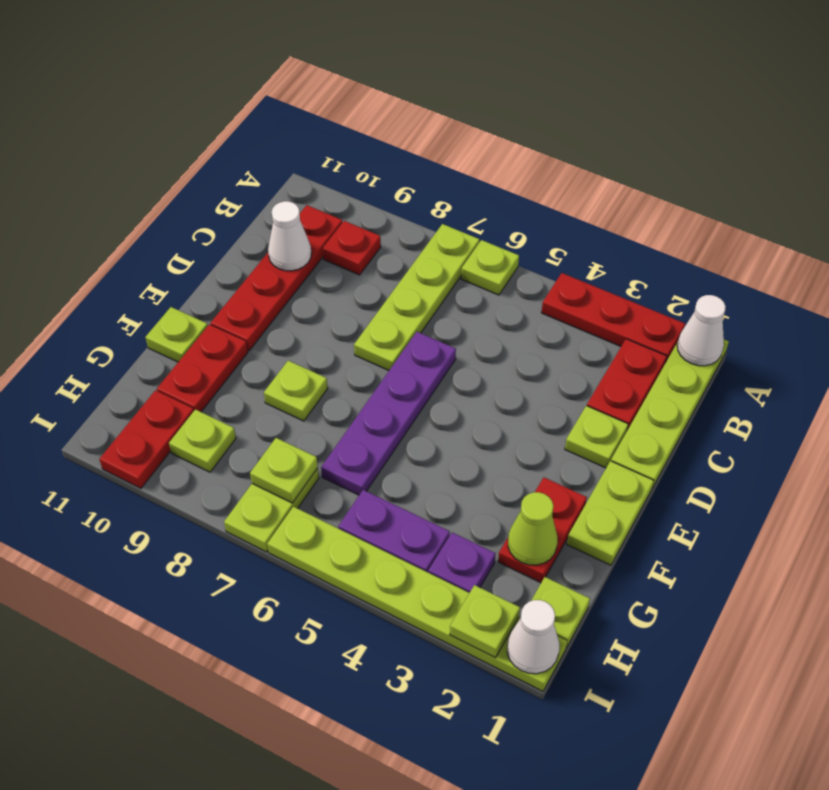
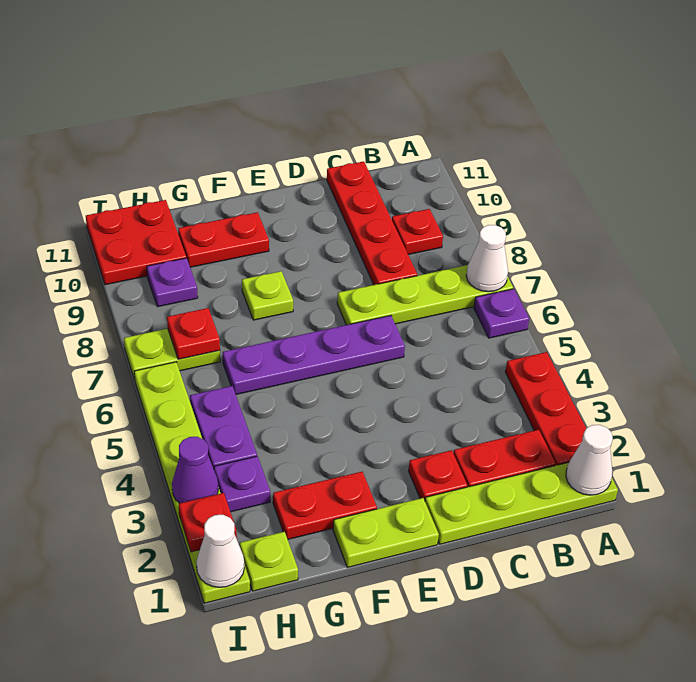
lime plate A6 level 1 -> purple plate A6 level 1
red plate B10:E10 level 1 -> red plate C8:C11 level 1
white cone C10 level 2 -> white cone A7 level 2
lime plate D2 level 1 -> red plate D2 level 1
lime plate F11 level 1 -> none
lime cone G2 level 2 -> none
lime plate H7 level 2 -> red plate H7 level 2
lime plate H9 level 1 -> purple plate H9 level 1
red plate H10:I10 level 1 -> red plate H10:I11 level 1
lime plate I2 level 2 -> red plate I2 level 2
none -> purple cone I3 level 2

